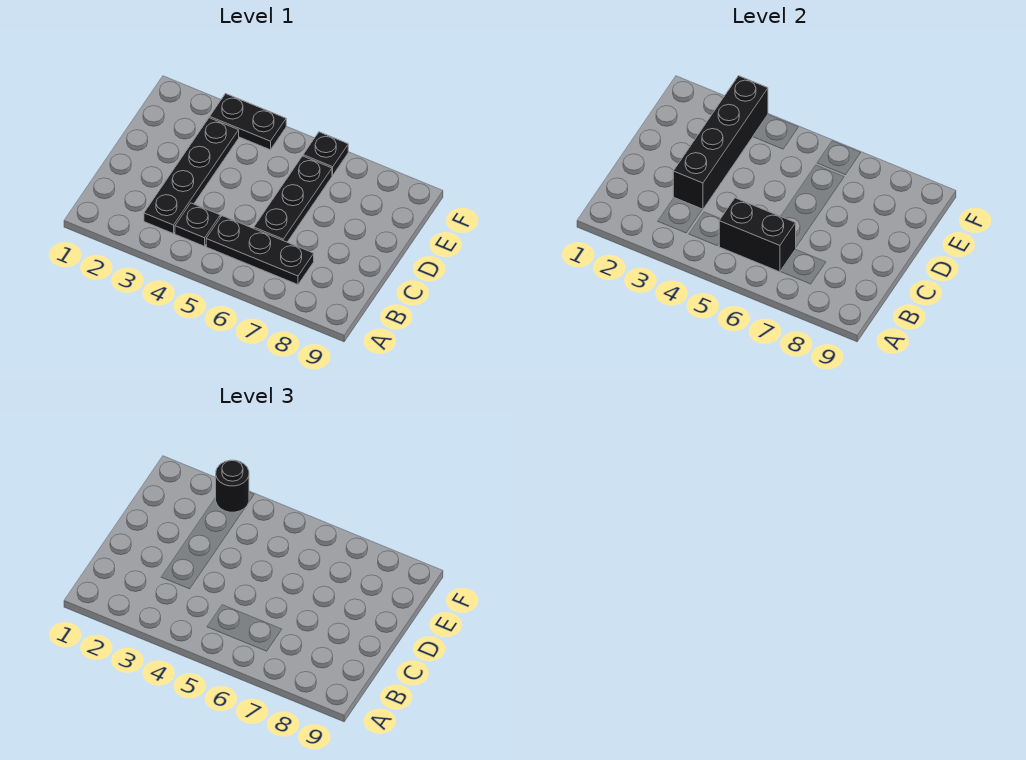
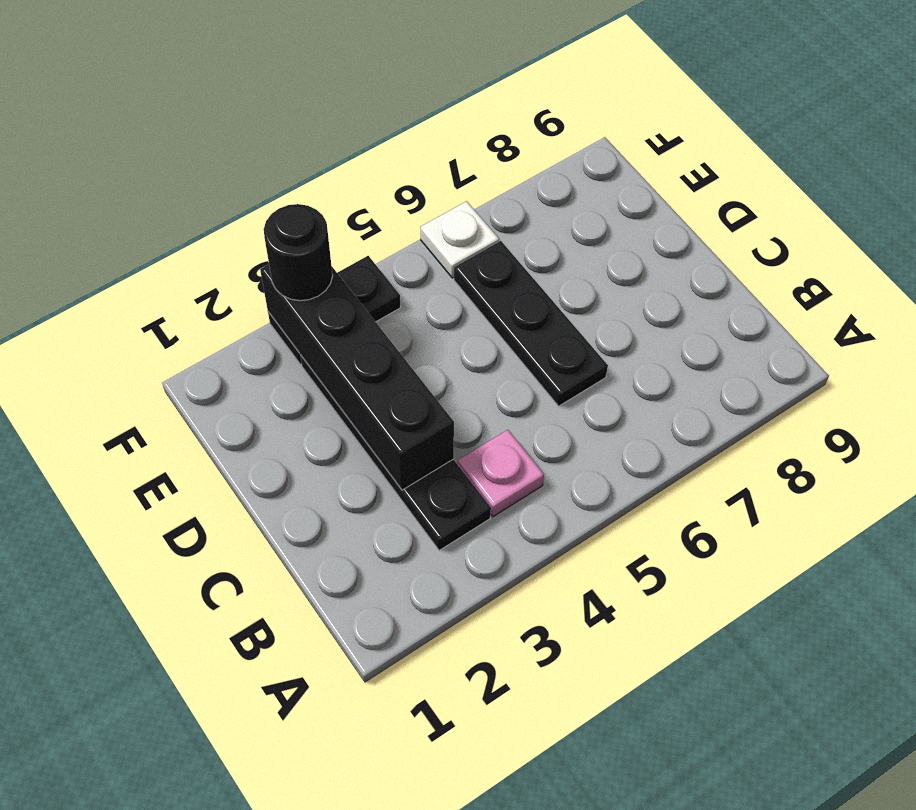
black plate B4 level 1 -> pink plate B4 level 1
black plate B5:B7 level 1 -> none
black brick B5:B6 level 2 -> none
black plate F6 level 1 -> white plate F6 level 1

